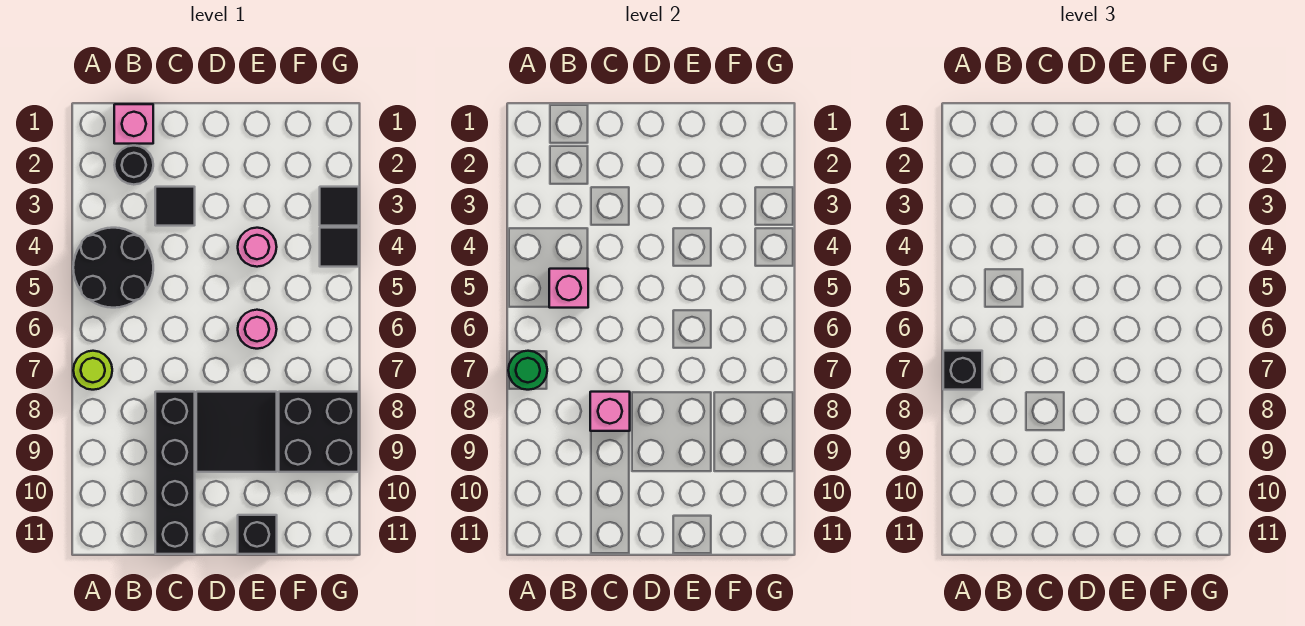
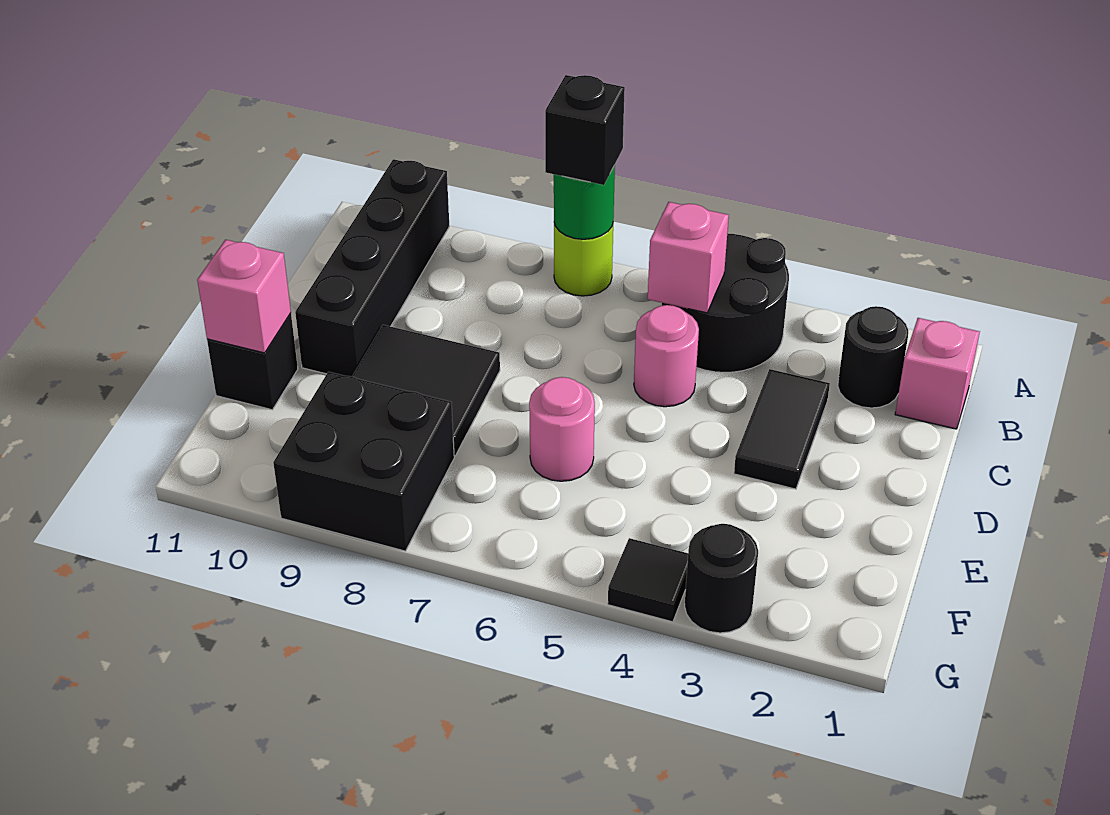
black tile C3 level 1 -> black tile C3:D3 level 1
black brick C8:C11 level 1 -> black brick A10:D10 level 1
pink brick C8 level 2 -> pink brick E11 level 2
pink round brick E4 level 1 -> pink round brick C5 level 1
black tile G3 level 1 -> black round brick G3 level 1

